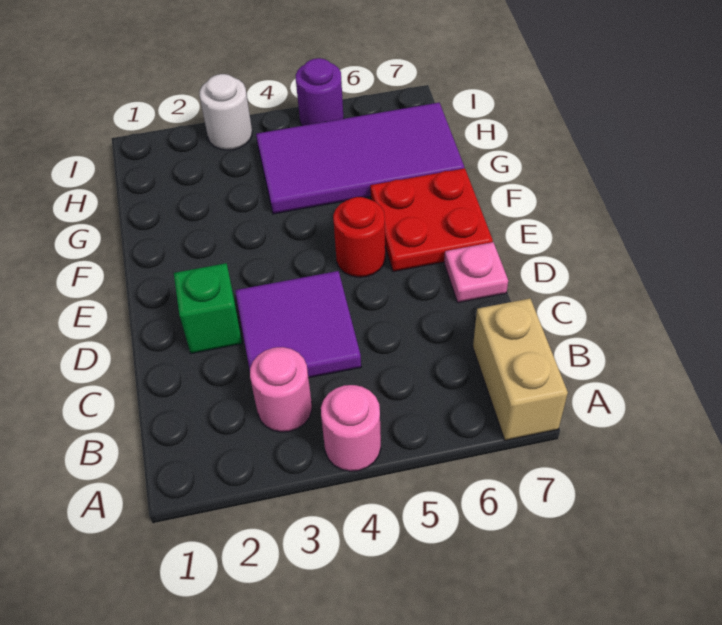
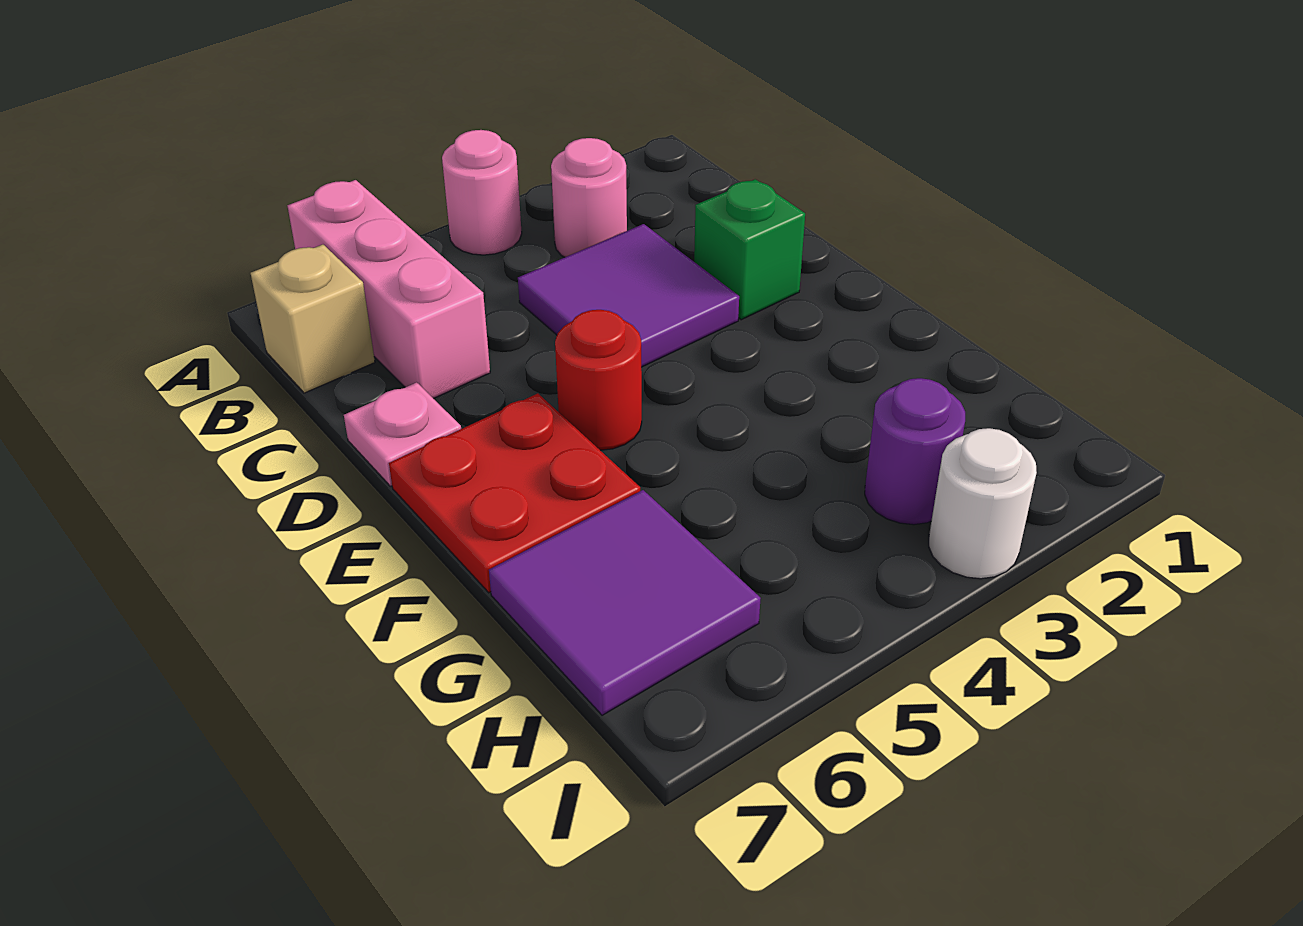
none -> pink brick A6:C6 level 1
tan brick A7:B7 level 1 -> tan brick B7 level 1
purple tile G4:H7 level 1 -> purple tile G6:H7 level 1
purple round brick I5 level 1 -> purple round brick H3 level 1

